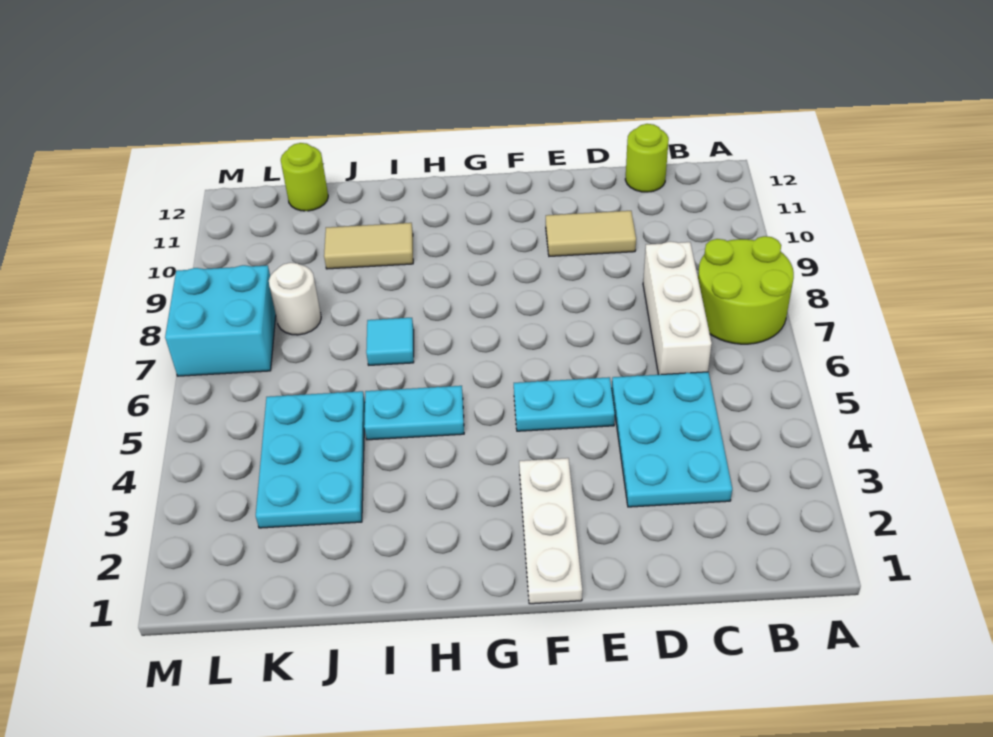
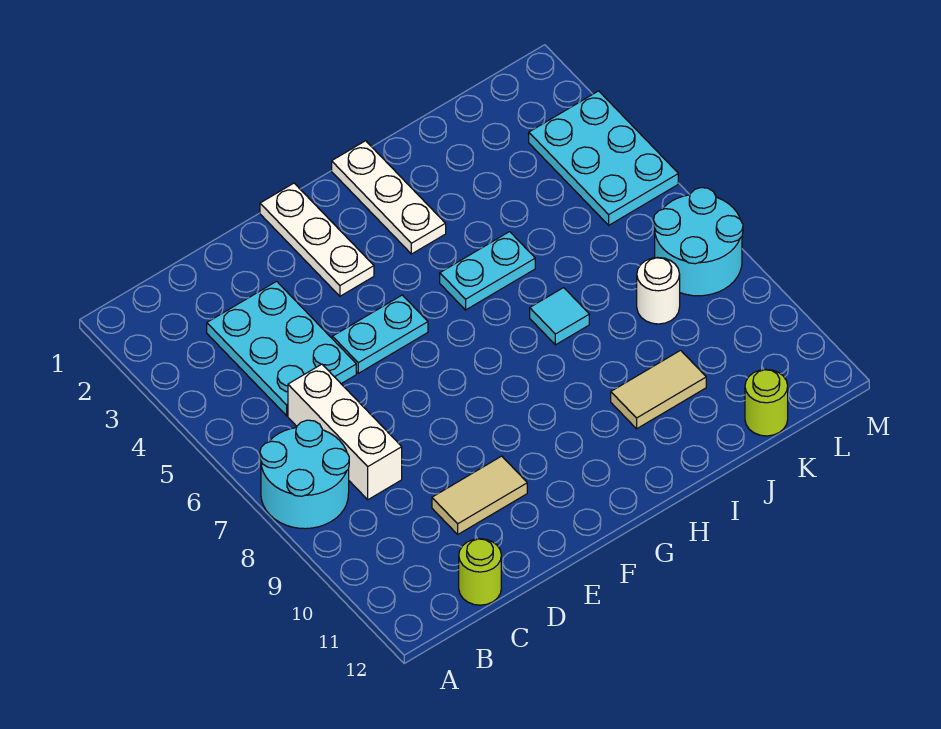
lime round brick A7:B8 level 1 -> cyan round brick A7:B8 level 1
none -> white plate H1:H3 level 1
cyan plate J3:K5 level 1 -> cyan plate L3:M5 level 1
cyan brick L7:M8 level 1 -> cyan round brick L7:M8 level 1

